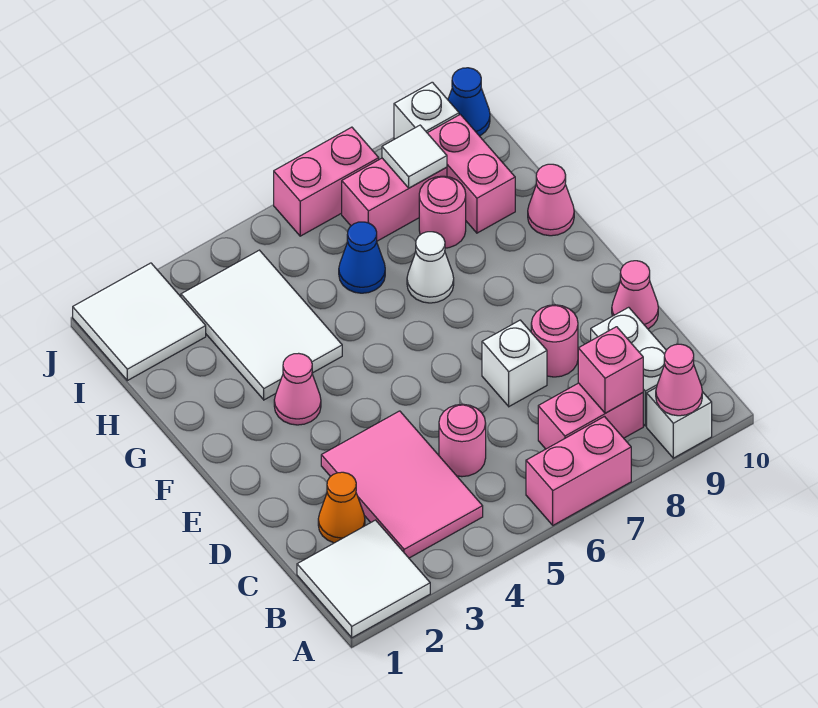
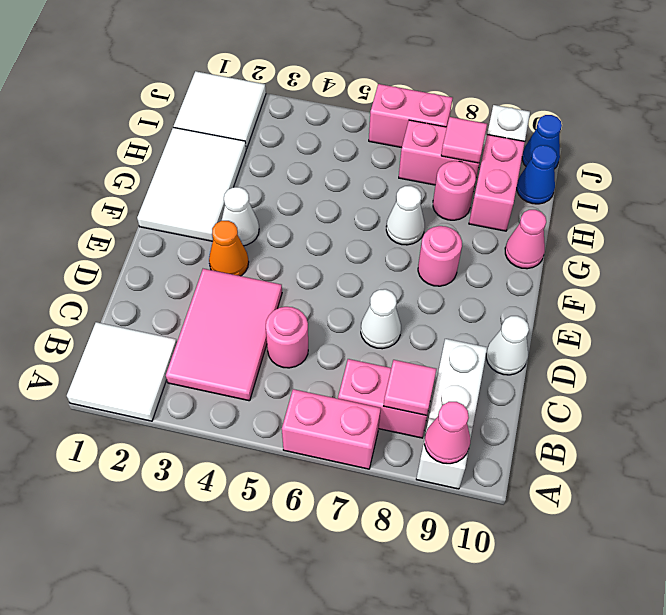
pink brick B8 level 2 -> pink tile B8 level 2
orange cone C2 level 1 -> orange cone E3 level 1
white brick D7 level 1 -> white cone D7 level 1
pink round brick D8 level 1 -> pink round brick F8 level 1
pink cone D10 level 1 -> white cone D10 level 1
pink cone F3 level 1 -> white cone F3 level 1
white tile G3:I4 level 1 -> white tile F1:H2 level 1
blue cone H6 level 1 -> blue cone I10 level 1
white tile I8 level 2 -> pink tile I8 level 2

